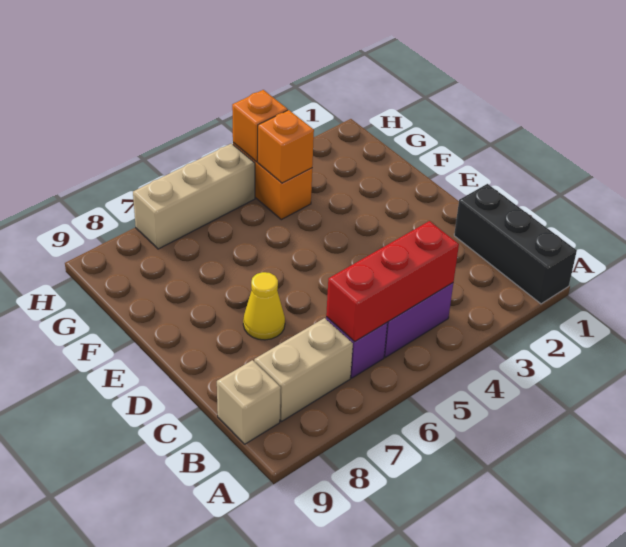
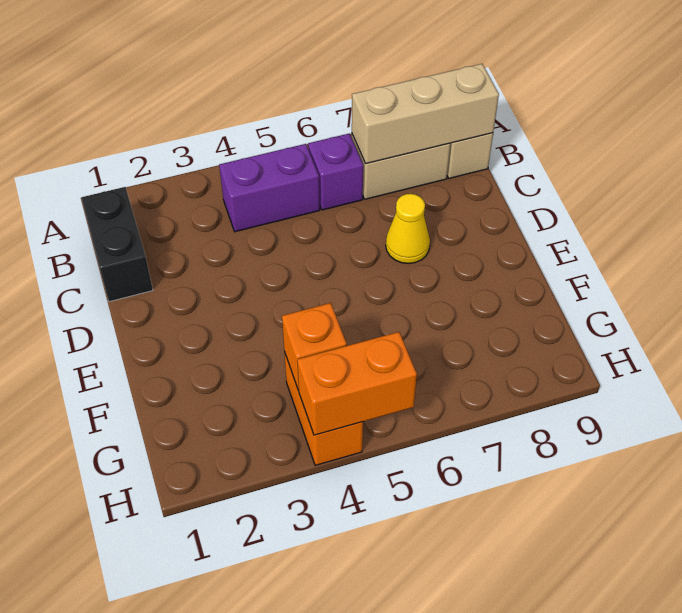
black brick A1:C1 level 1 -> black brick B1:C1 level 1
red brick B4:B6 level 2 -> none
orange brick H4 level 2 -> orange brick H4:H5 level 2
tan brick H5:H7 level 1 -> tan brick B7:B9 level 2

